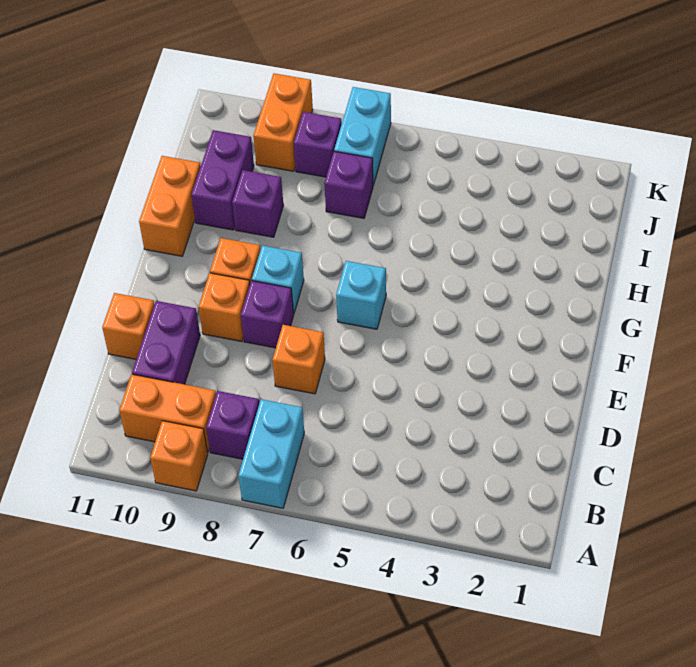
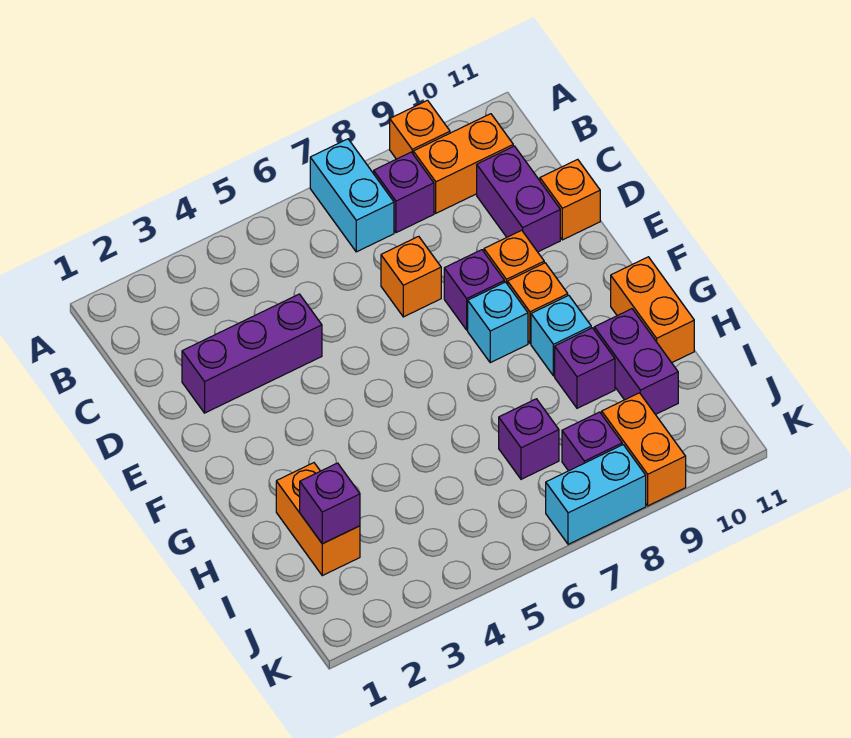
none -> purple brick D2:D4 level 1
cyan brick F6 level 1 -> cyan brick G9 level 1
none -> orange brick H2:I2 level 1
none -> purple brick I2 level 2
cyan brick J7:K7 level 1 -> cyan brick K7:K8 level 1

